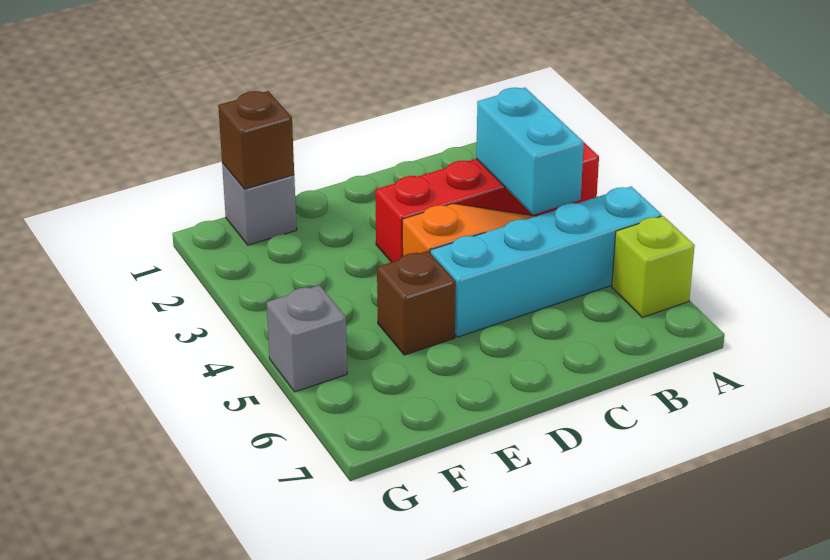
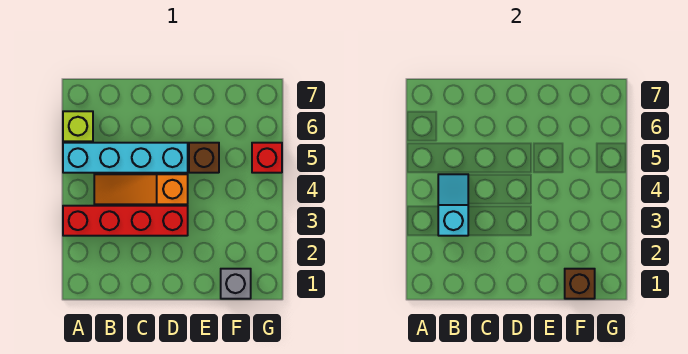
cyan brick B3:B4 level 2 -> cyan slope B3:B4 level 2 top 3
grey brick G5 level 1 -> red brick G5 level 1

